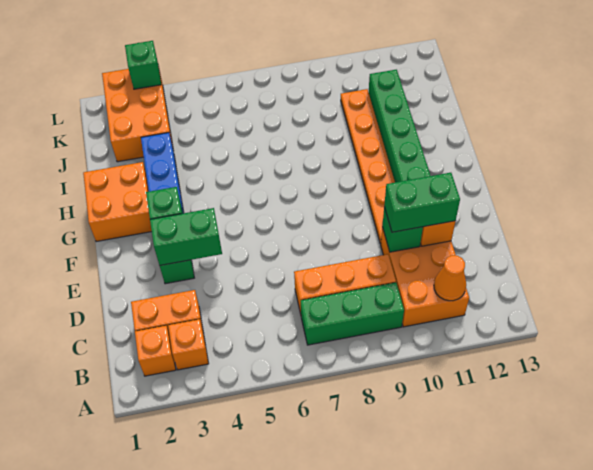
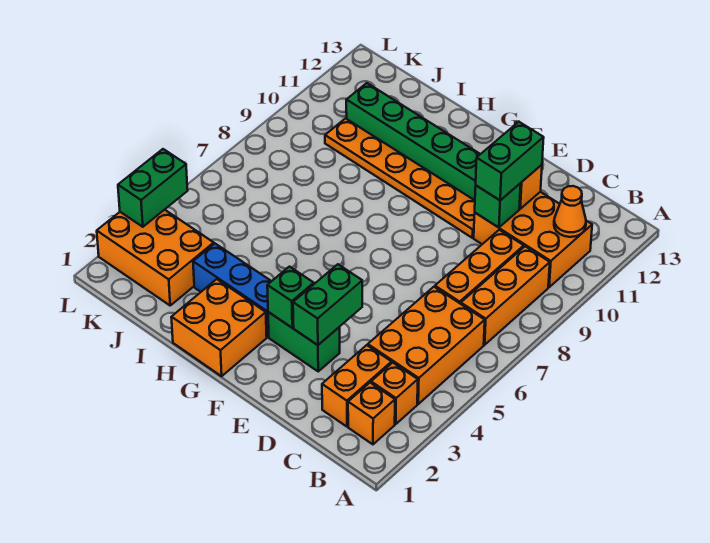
none -> orange brick B4:C6 level 1
green brick B7:B9 level 1 -> orange brick B7:B9 level 1
green brick L3 level 2 -> green brick L3:L4 level 2

